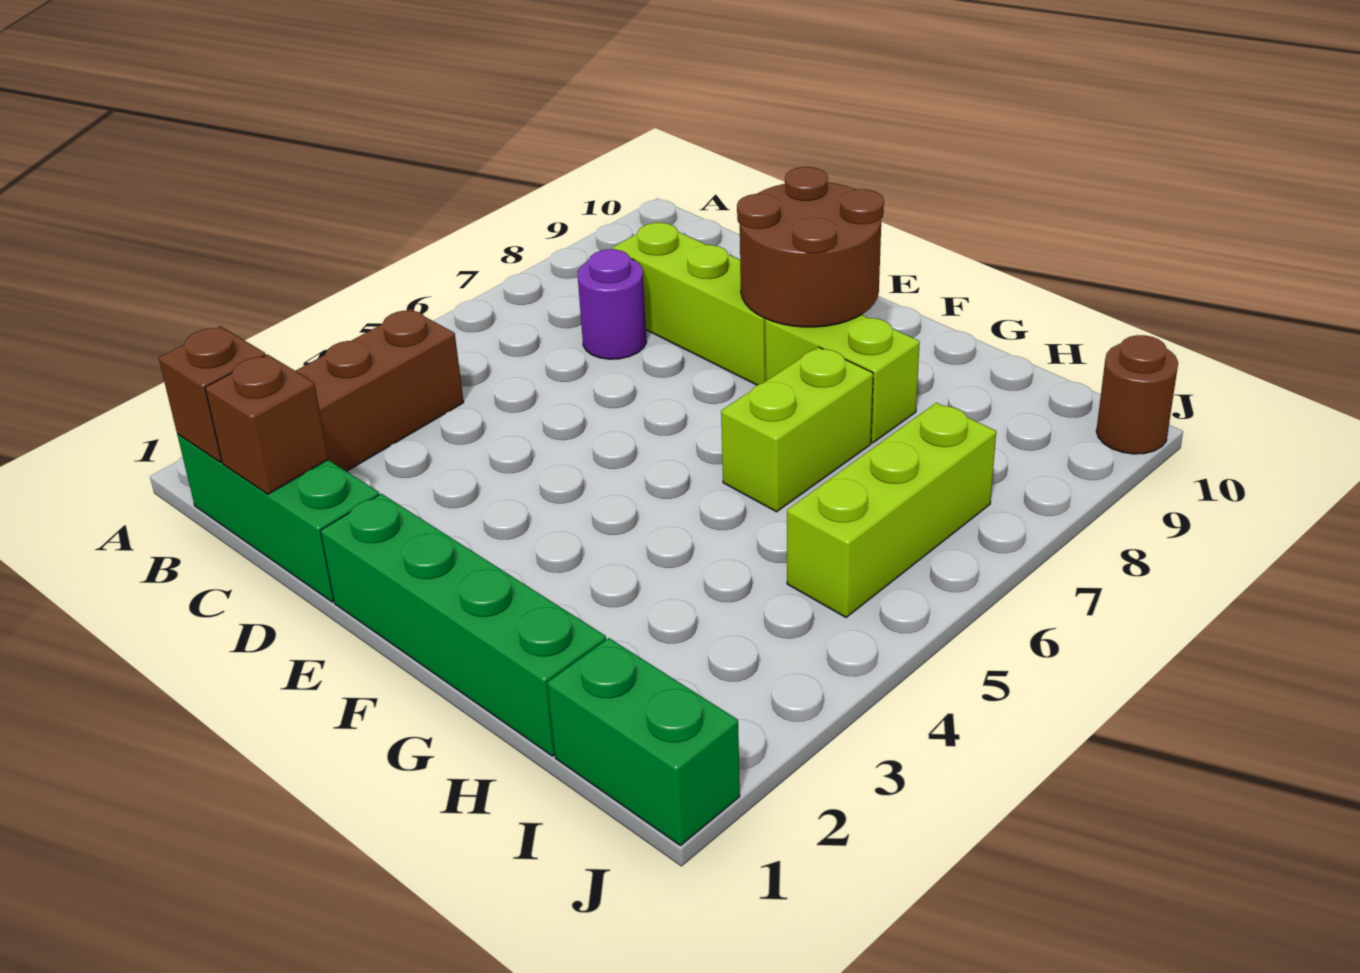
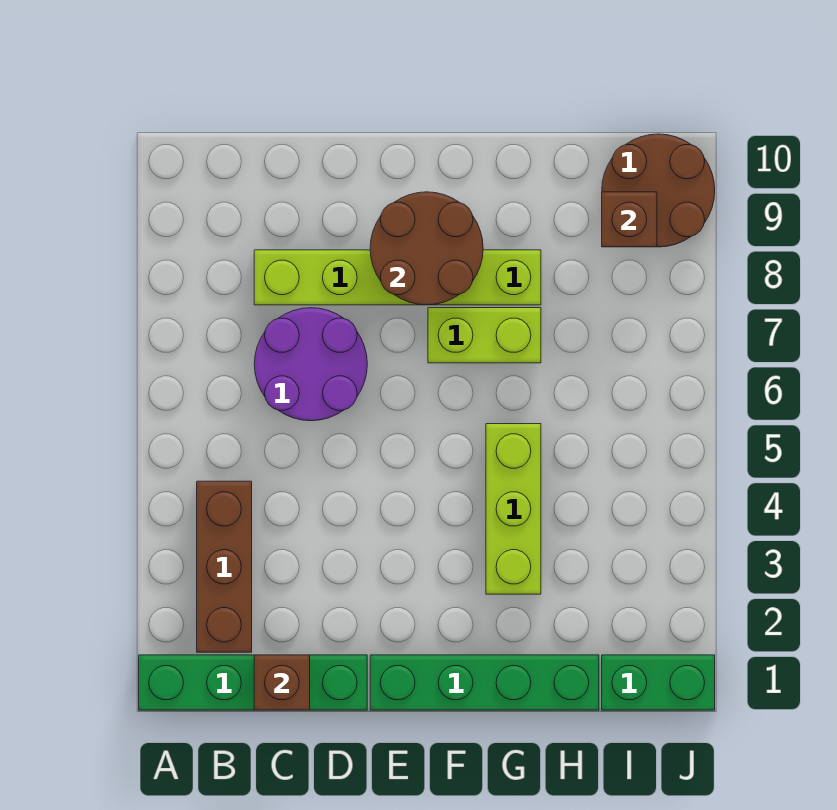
green brick B1:D1 level 1 -> green brick A1:D1 level 1
brown brick B1 level 2 -> brown brick I9 level 2
purple round brick C7 level 1 -> purple round brick C6:D7 level 1
lime brick G6:G7 level 1 -> lime brick F7:G7 level 1
lime brick I5:I7 level 1 -> lime brick G3:G5 level 1
brown round brick J10 level 1 -> brown round brick I9:J10 level 1

